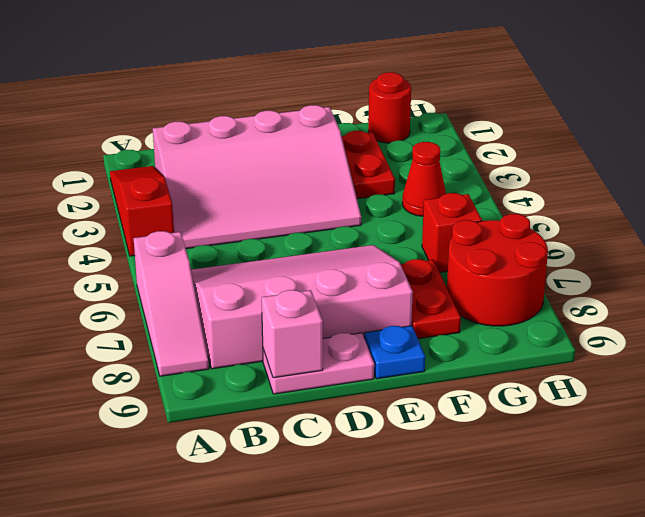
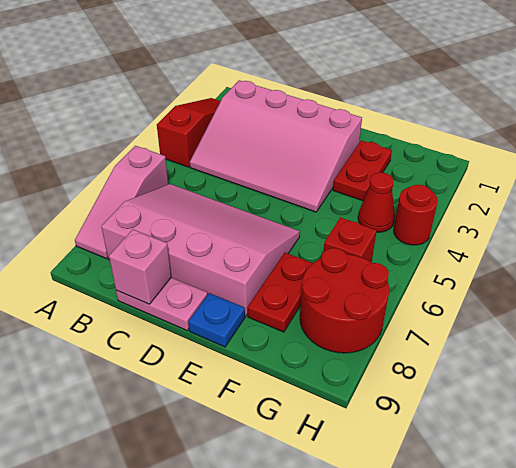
red round brick G1 level 1 -> red round brick H4 level 1

